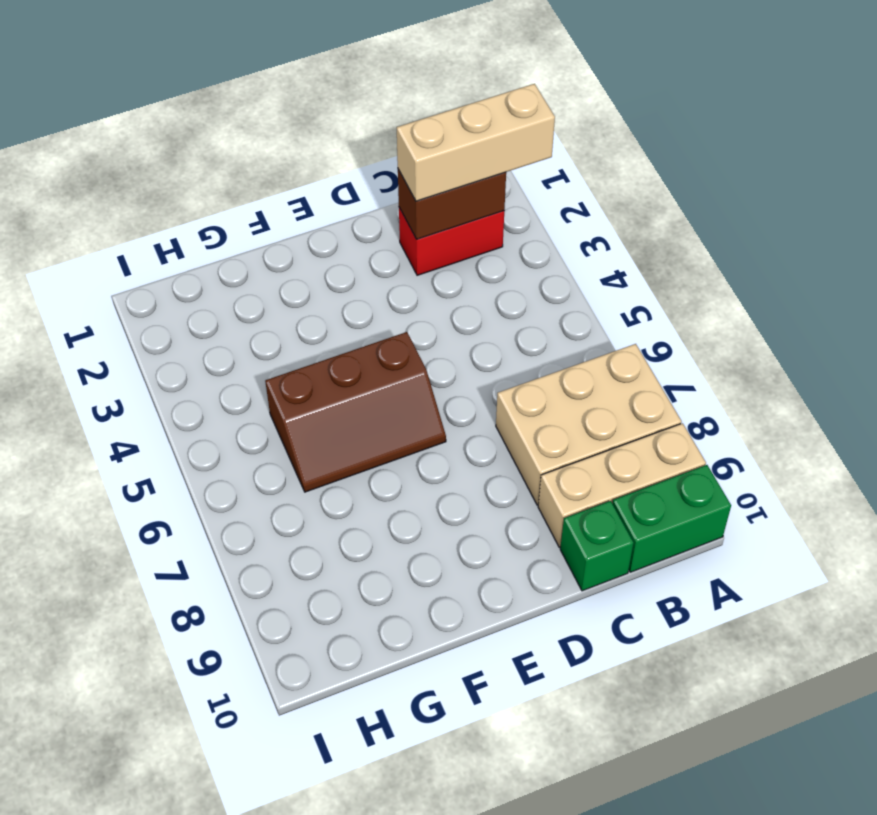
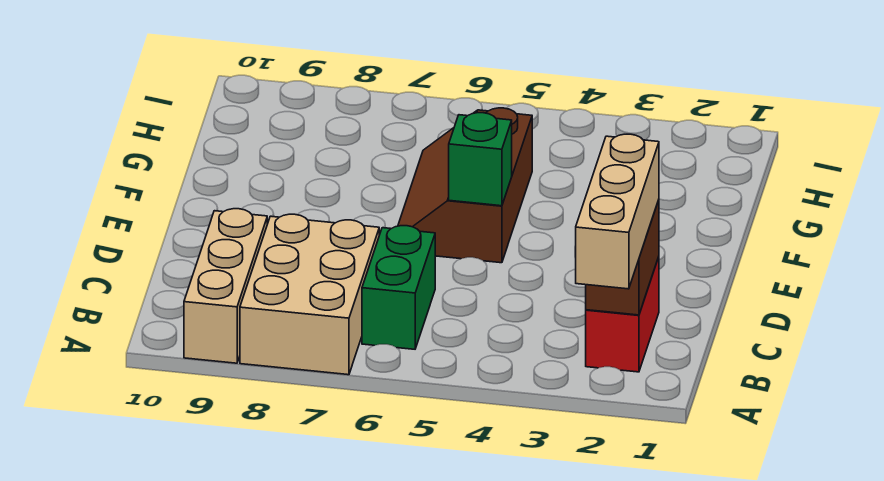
green brick A10:B10 level 1 -> green brick B6:C6 level 1
green brick C10 level 1 -> green brick E5 level 2

